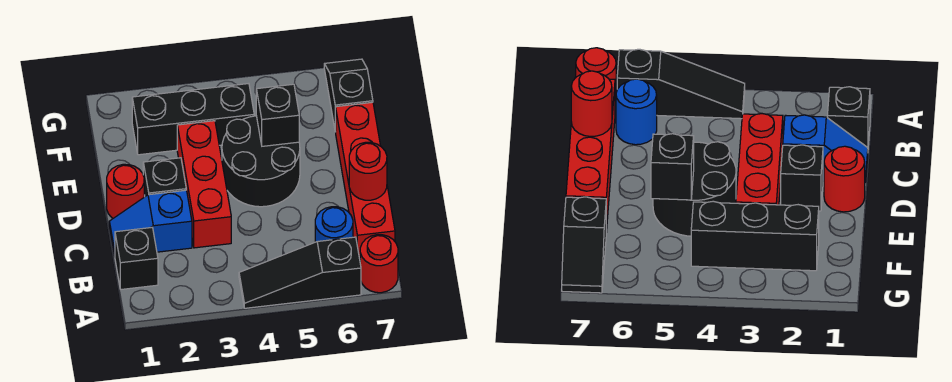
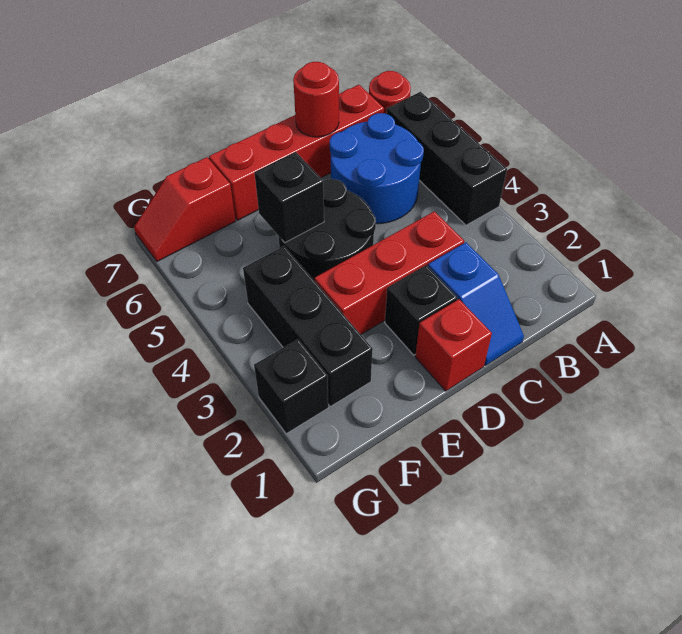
black slope A4:A6 level 1 top 6 -> black brick A4:A6 level 1
black brick B1 level 1 -> black brick G2 level 1
blue round brick B6 level 1 -> blue round brick B5:C6 level 1
red round brick D1 level 1 -> red brick D1 level 1
black slope F7:G7 level 1 top F -> red slope F7:G7 level 1 top F

